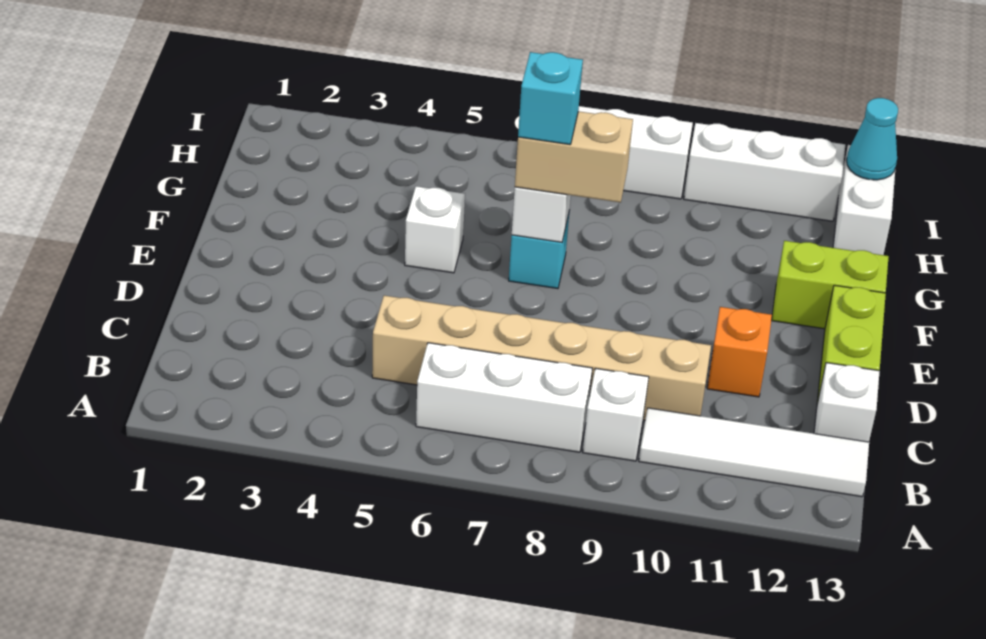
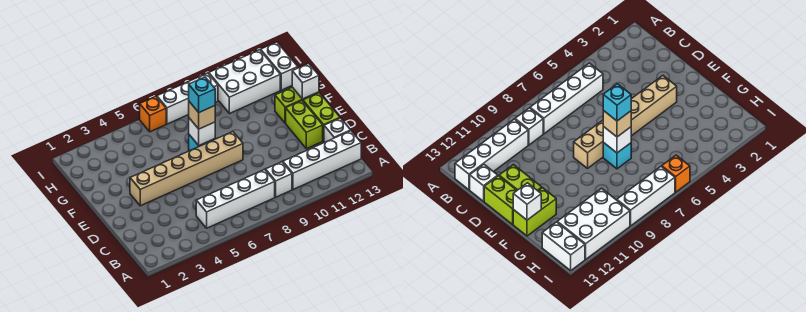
white brick B6:B8 level 1 -> white brick B5:B8 level 1
white tile B10:B13 level 1 -> white brick B10:B13 level 1
tan brick C5:C10 level 1 -> tan brick E3:E8 level 1
orange brick D11 level 1 -> orange brick I6 level 1
none -> lime brick D12:E12 level 1
white brick F5 level 1 -> white brick F13 level 2
tan brick F7:F8 level 3 -> tan brick F7 level 3
white brick I10:I12 level 1 -> white brick H10:I12 level 1
cyan cone I13 level 2 -> none

